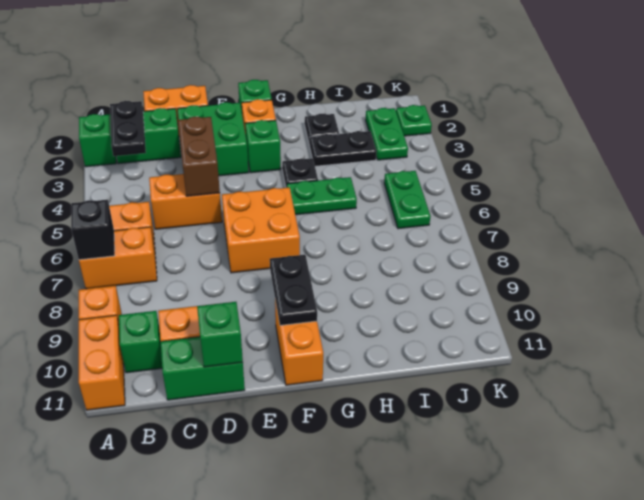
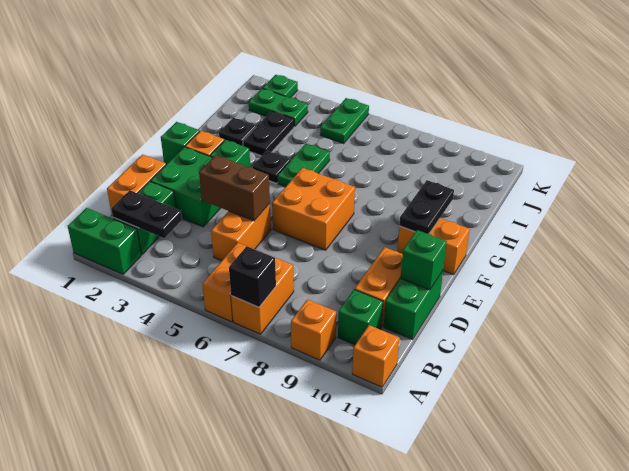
green brick A2 level 1 -> green brick A1:A2 level 1
orange brick A10:A11 level 1 -> orange brick A11 level 1
black plate F9:F10 level 2 -> black plate F10:G10 level 2
green plate J5:J6 level 1 -> green plate J5:K5 level 1

